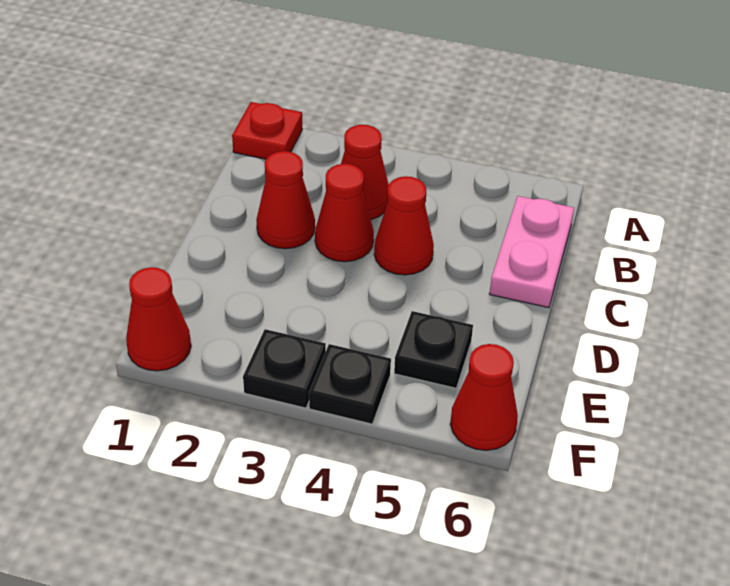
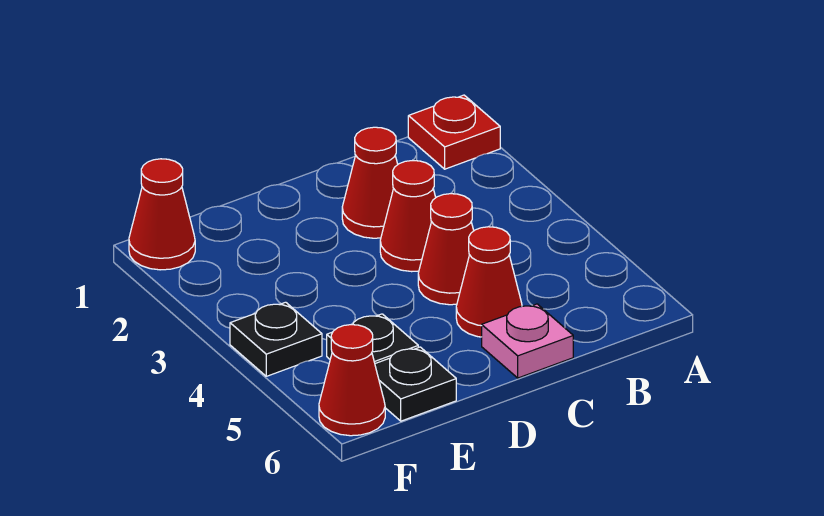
red cone B3 level 1 -> red cone C5 level 1
pink plate B6:C6 level 1 -> pink plate C6 level 1
black plate F3 level 1 -> black plate E6 level 1

